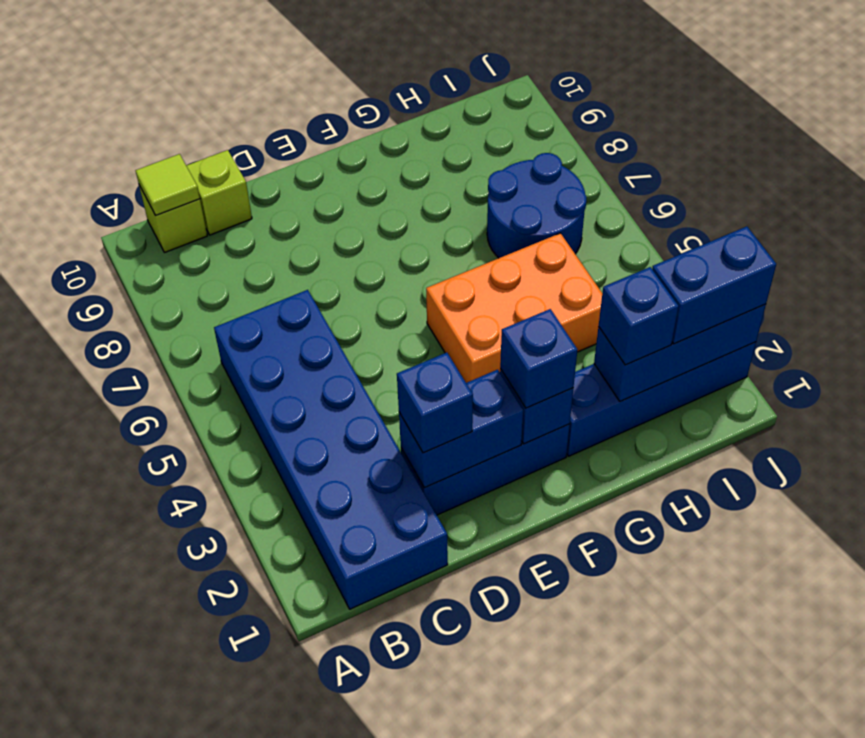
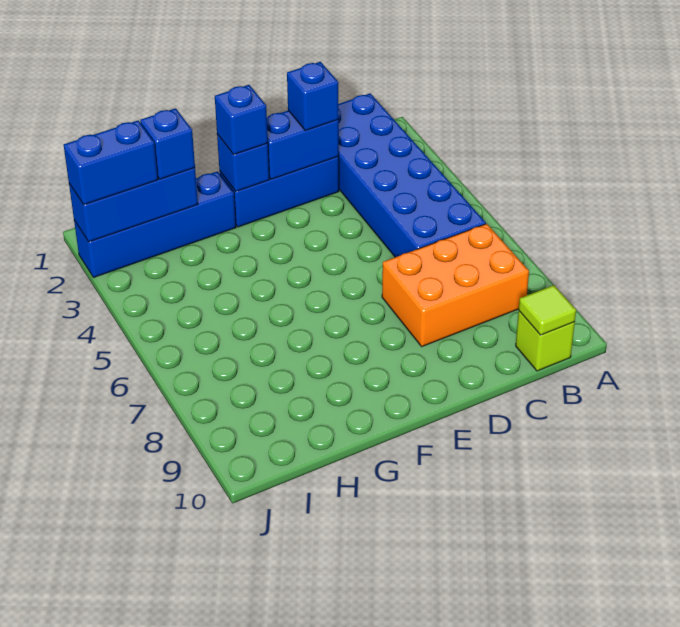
lime brick C10 level 1 -> none
orange brick F4:H5 level 1 -> orange brick B7:D8 level 1
blue round brick H6:I7 level 1 -> none

